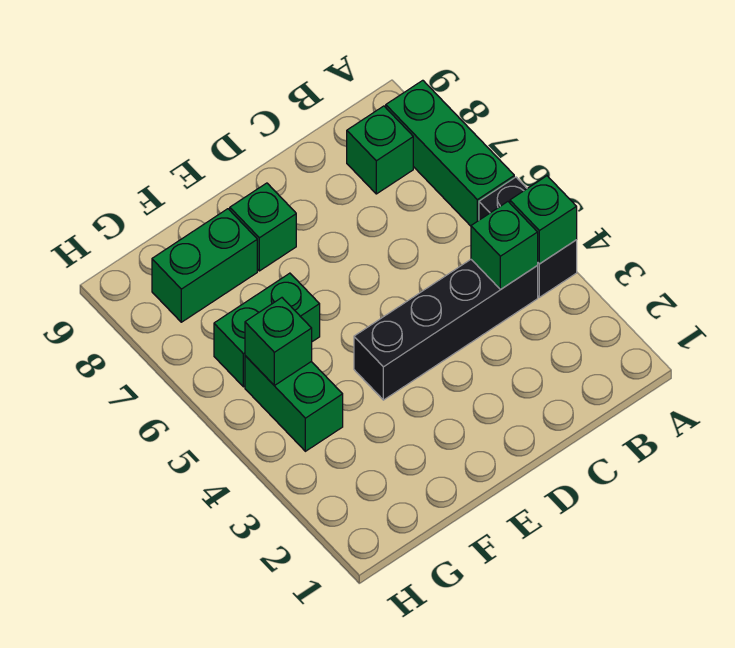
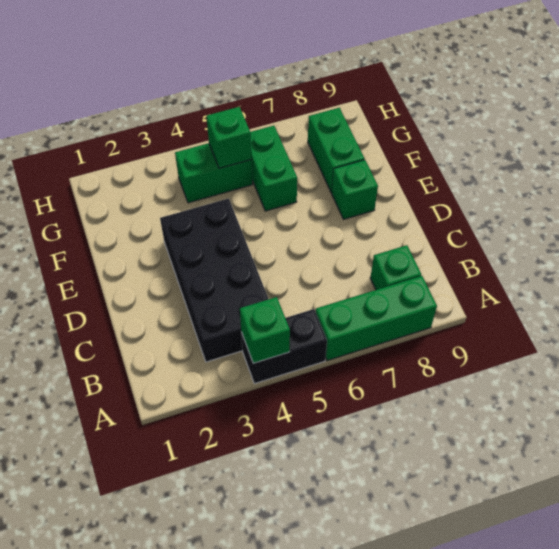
black brick B4:E4 level 1 -> black brick B3:E4 level 1
green brick B4 level 2 -> none

